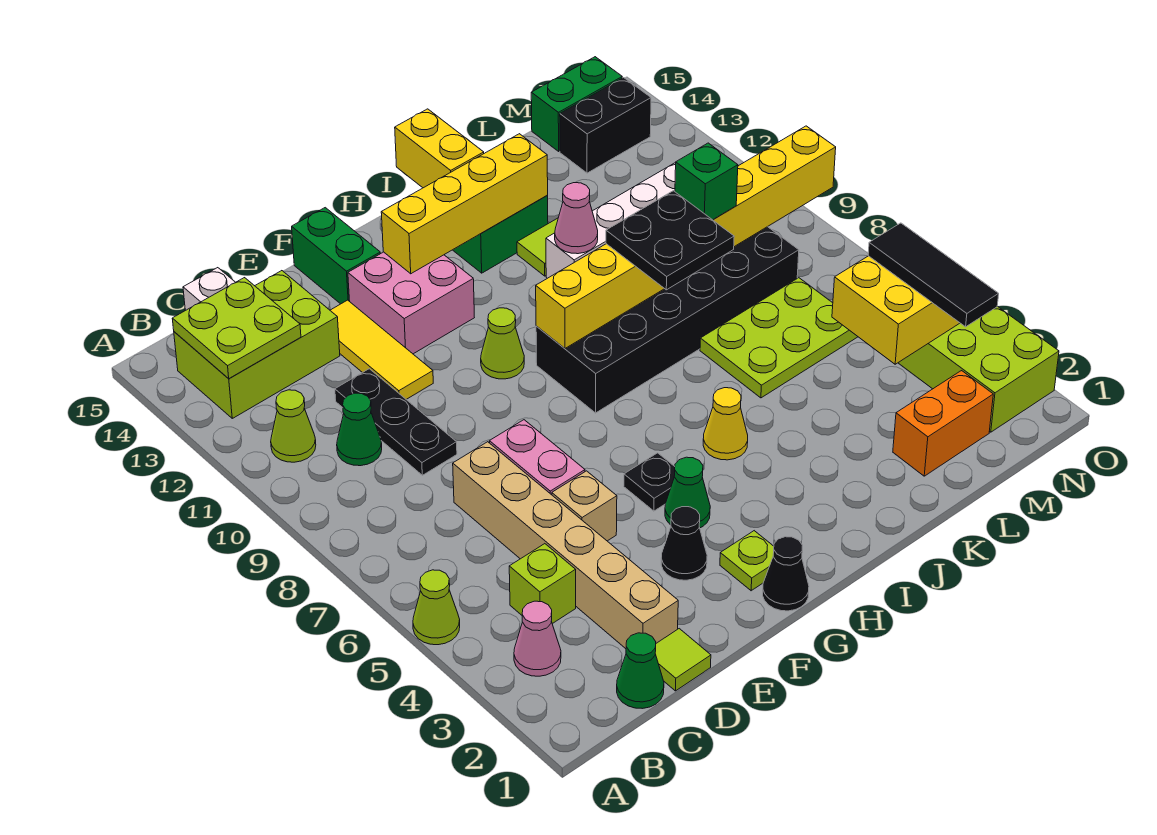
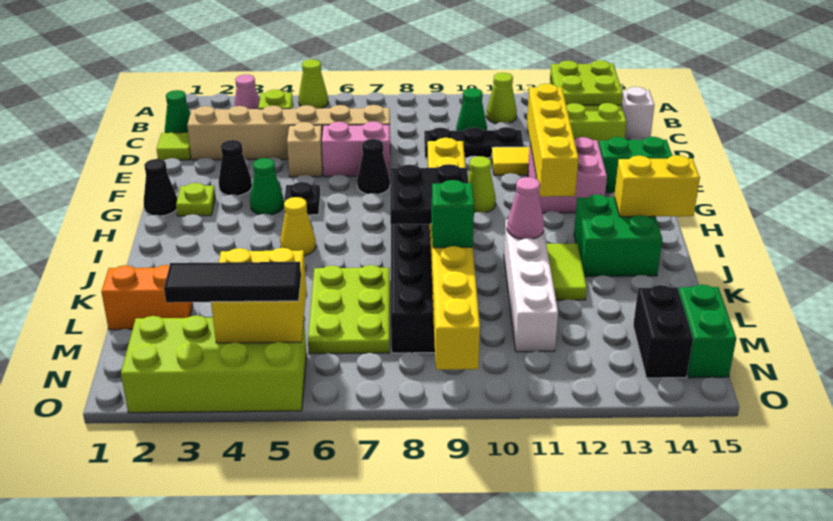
none -> black cone F7 level 1
yellow brick G13:J13 level 2 -> yellow brick E12:H12 level 2
orange brick L2:M2 level 1 -> orange brick L1:L2 level 1

